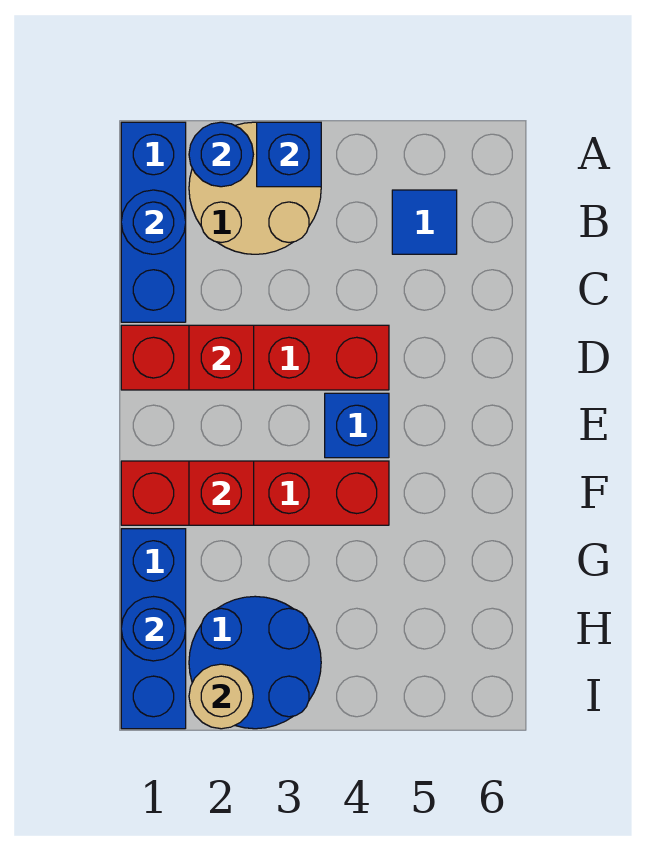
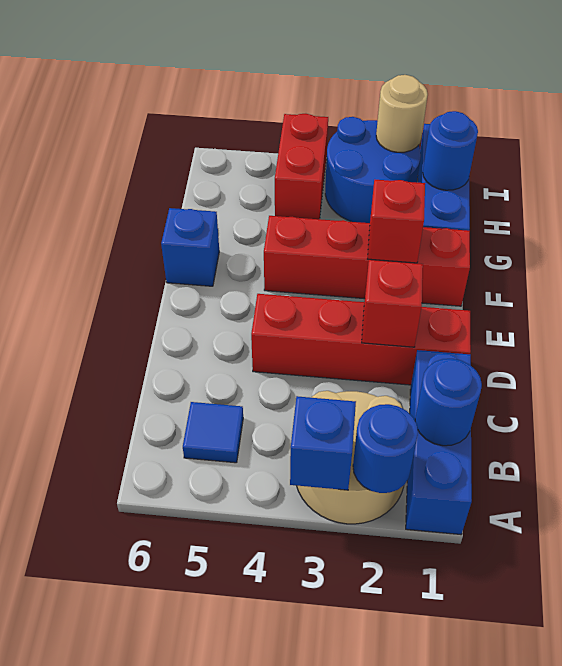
blue brick E4 level 1 -> blue brick F6 level 1
none -> red brick H4:I4 level 1

